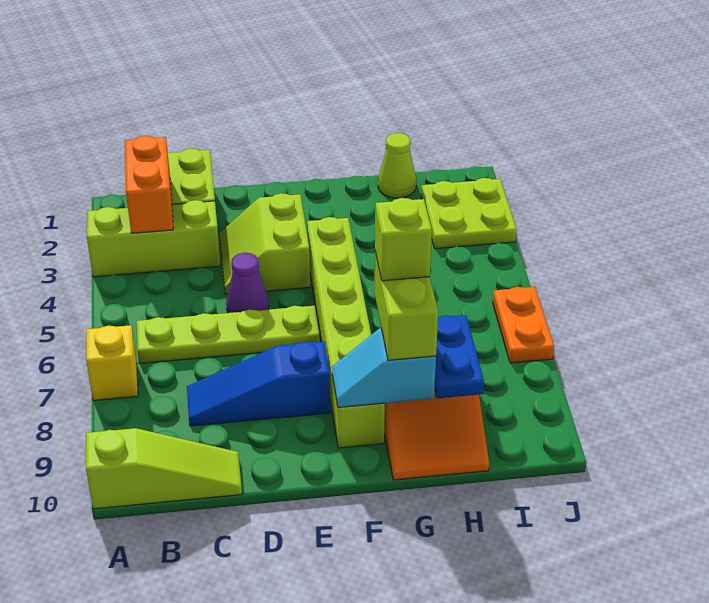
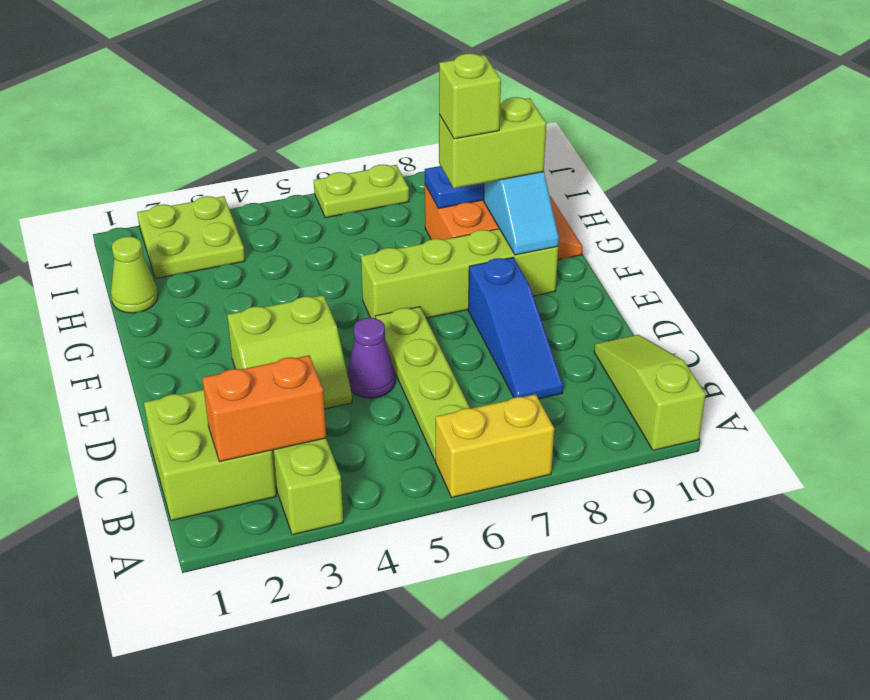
yellow brick A7 level 1 -> yellow brick A6:A7 level 1
lime brick F4:F9 level 1 -> lime brick F6:F9 level 1
orange plate J6:J7 level 1 -> lime plate J6:J7 level 1

